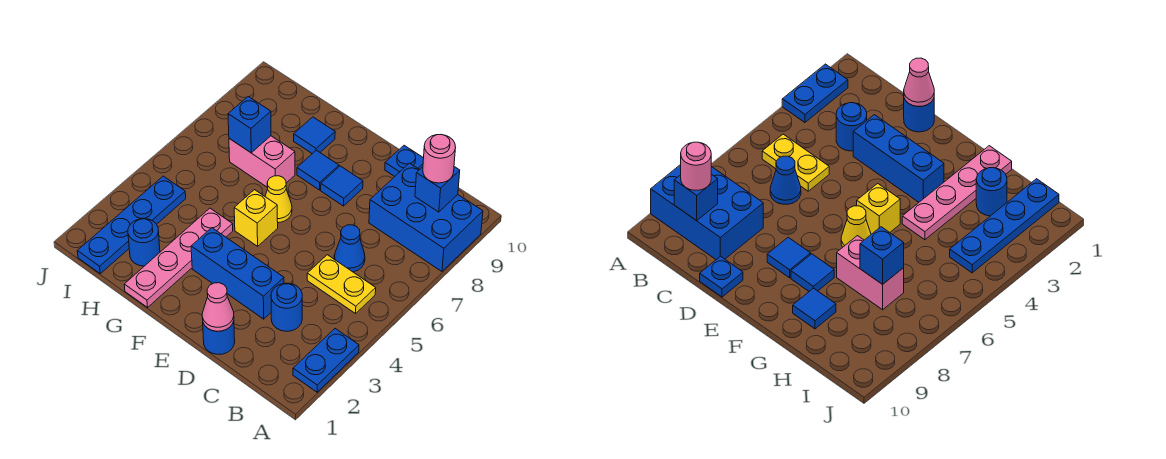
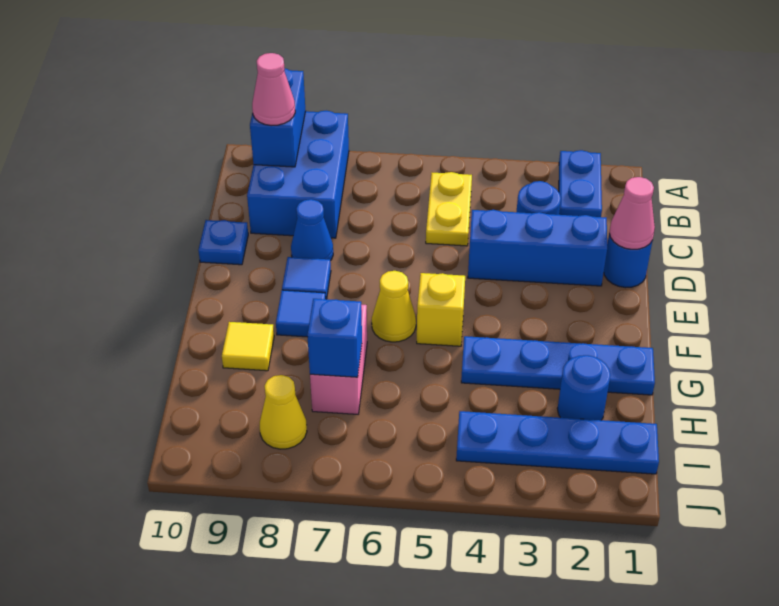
blue plate A2:A3 level 1 -> blue plate A2:B2 level 1
blue brick B9 level 2 -> blue brick A9:B9 level 2
pink round brick B9 level 3 -> pink cone B9 level 3
blue cone C6 level 1 -> blue cone D8 level 1
blue brick D3:F3 level 1 -> blue brick D2:D4 level 1
pink plate G1:G4 level 1 -> blue plate G1:G4 level 1
blue tile G9 level 1 -> yellow tile G9 level 1
none -> yellow cone I8 level 1

